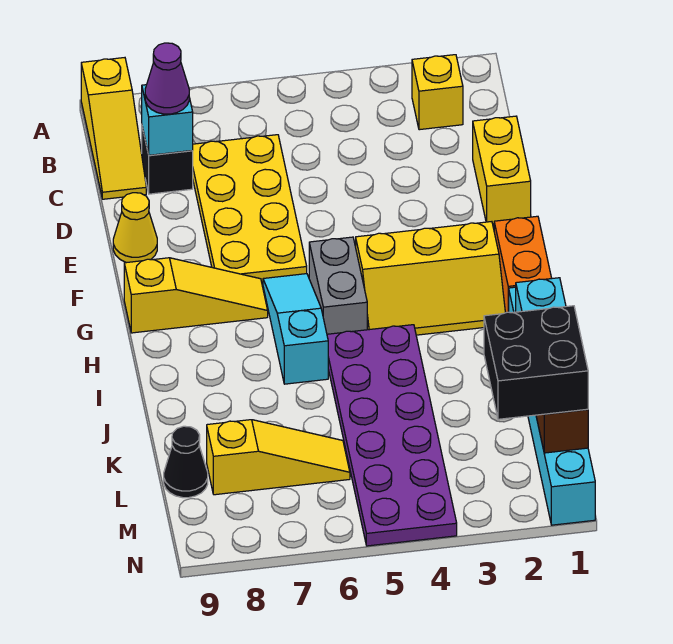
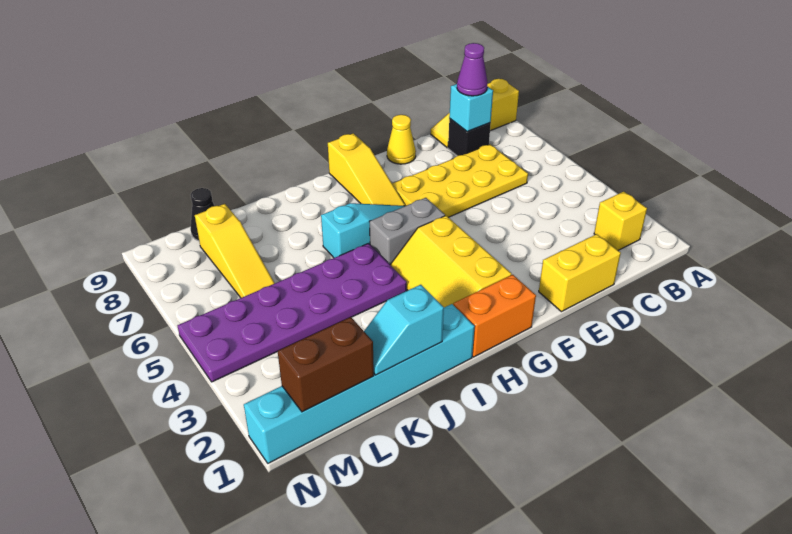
black brick L1:M2 level 3 -> none

